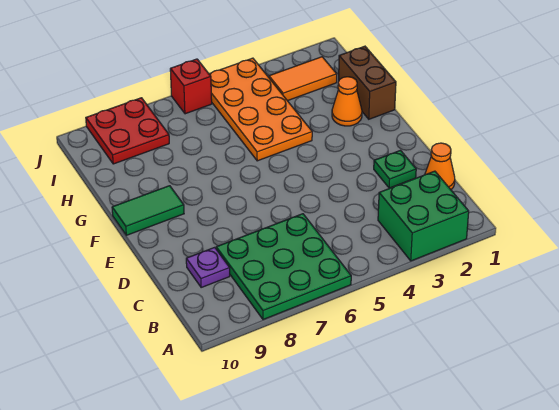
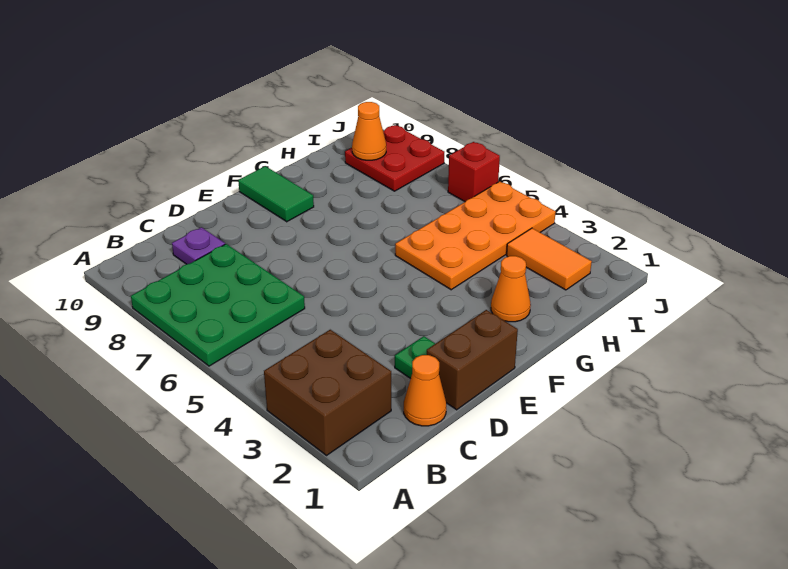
green brick A2:B3 level 1 -> brown brick A2:B3 level 1
brown brick G1:H1 level 1 -> brown brick D1:E1 level 1
none -> orange cone I9 level 2

